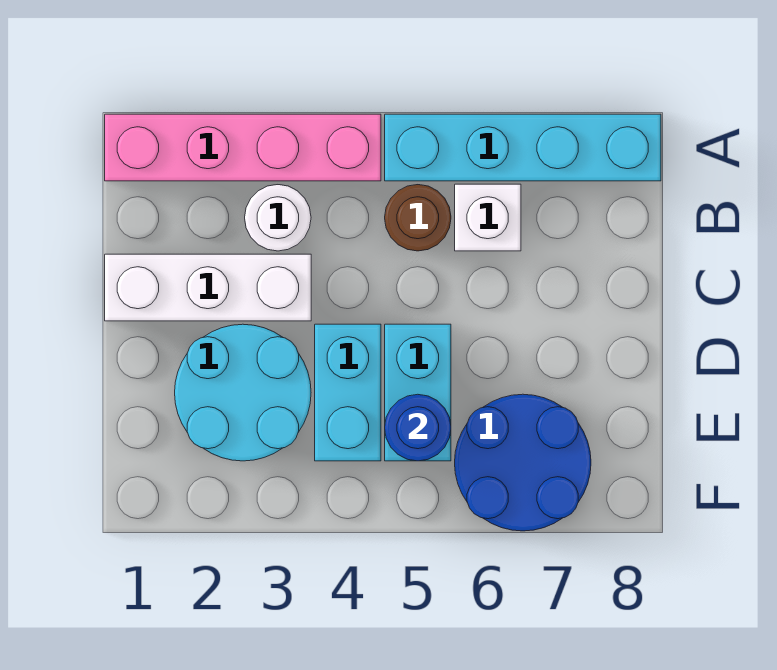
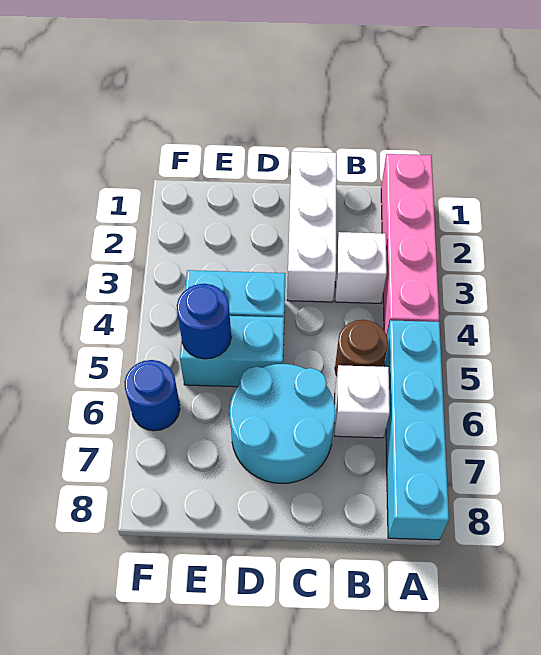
white round brick B3 level 1 -> white brick B3 level 1
cyan round brick D2:E3 level 1 -> cyan round brick C6:D7 level 1
blue round brick E6:F7 level 1 -> blue round brick F6 level 1

